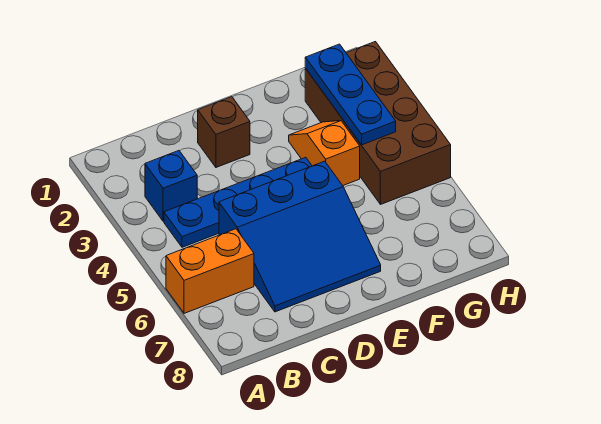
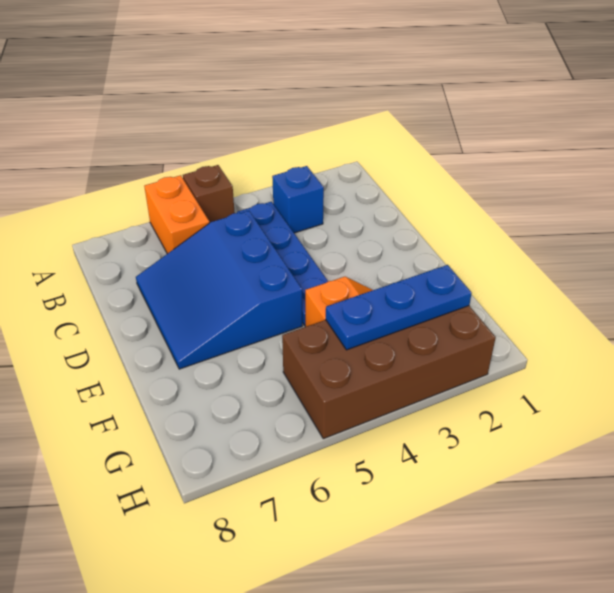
brown brick D2 level 1 -> brown brick A5 level 1

